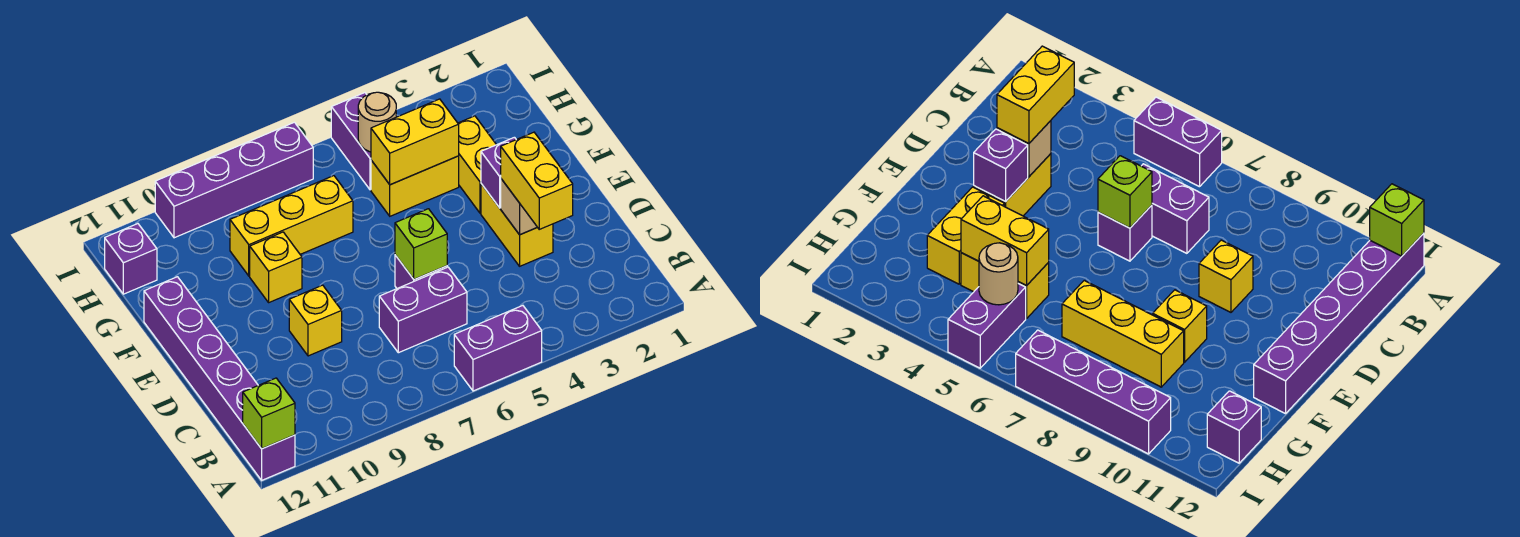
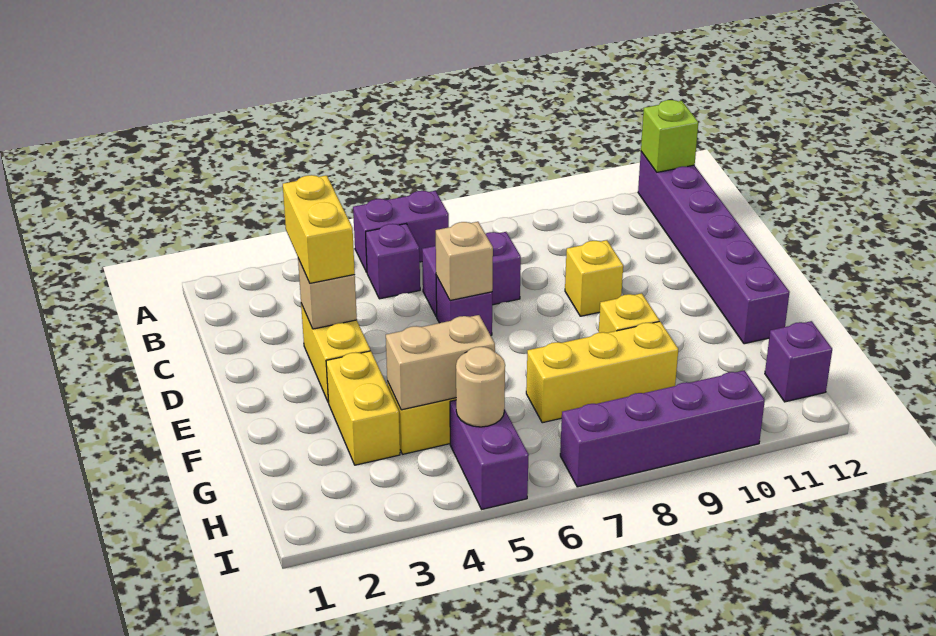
lime brick D6 level 2 -> tan brick D6 level 2
purple brick E3 level 2 -> purple brick B5 level 1
yellow brick G4:G5 level 2 -> tan brick G4:G5 level 2

